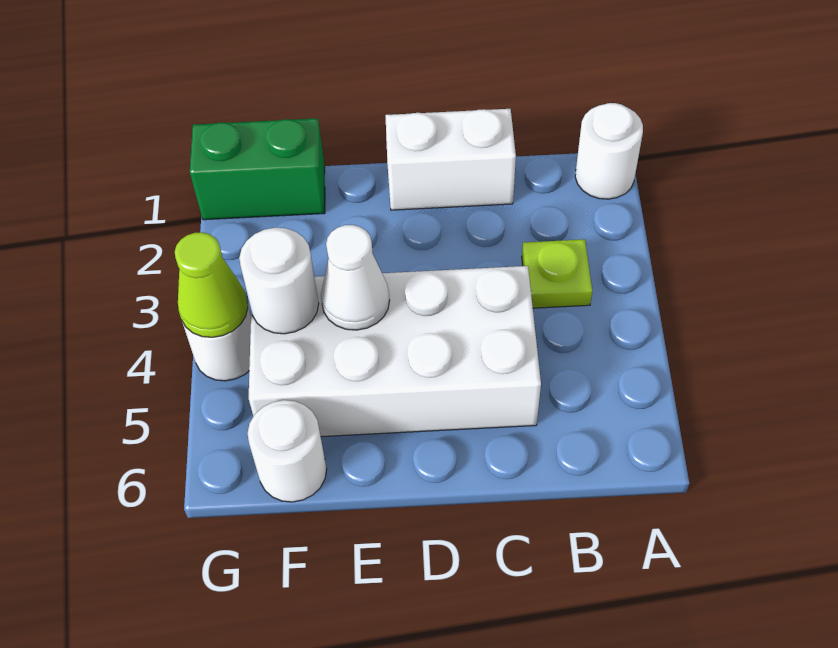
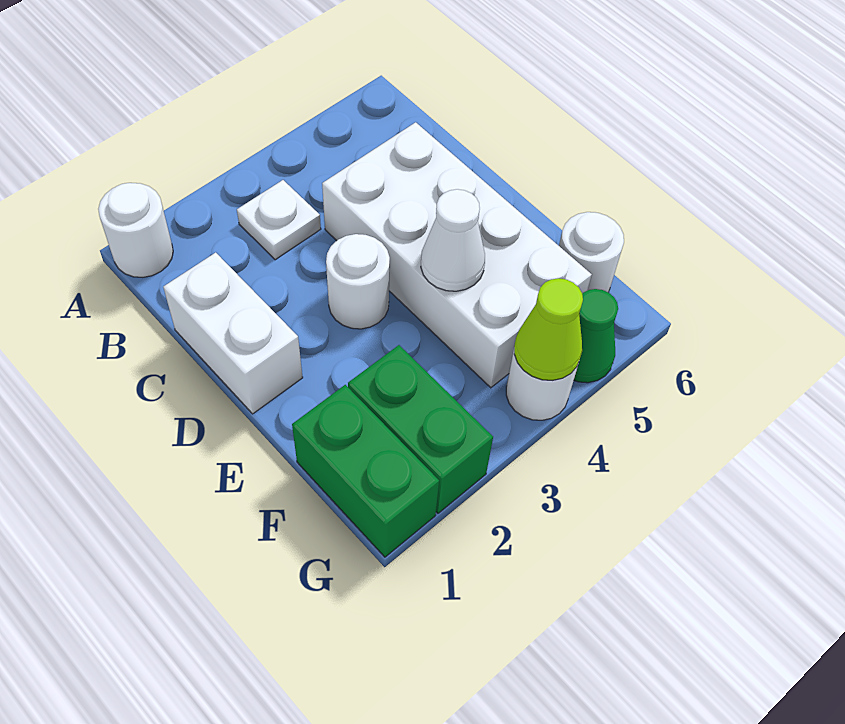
lime plate B3 level 1 -> white plate B3 level 1
none -> green brick F2:G2 level 1
white round brick F4 level 2 -> white round brick D3 level 1
none -> green cone G5 level 1

